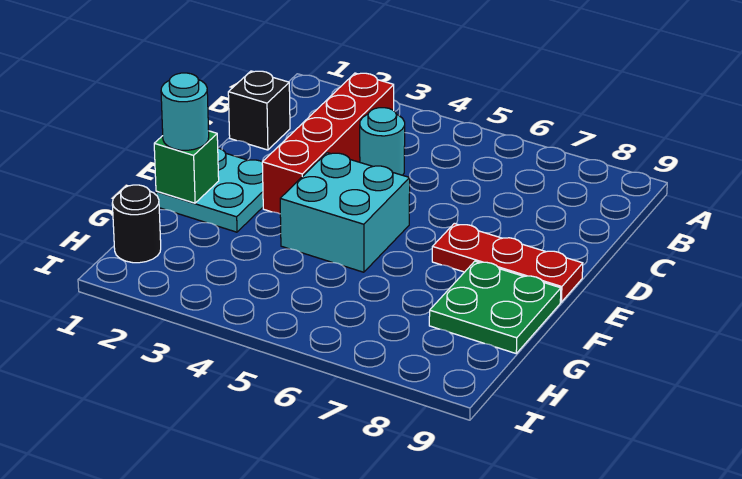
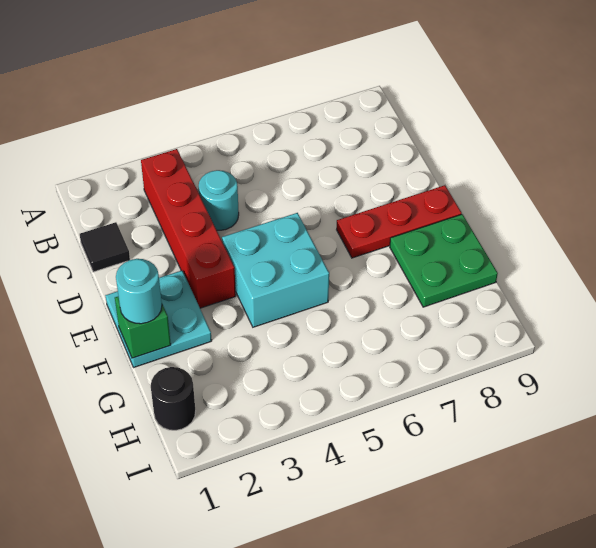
black brick C1 level 1 -> black tile C1 level 1

